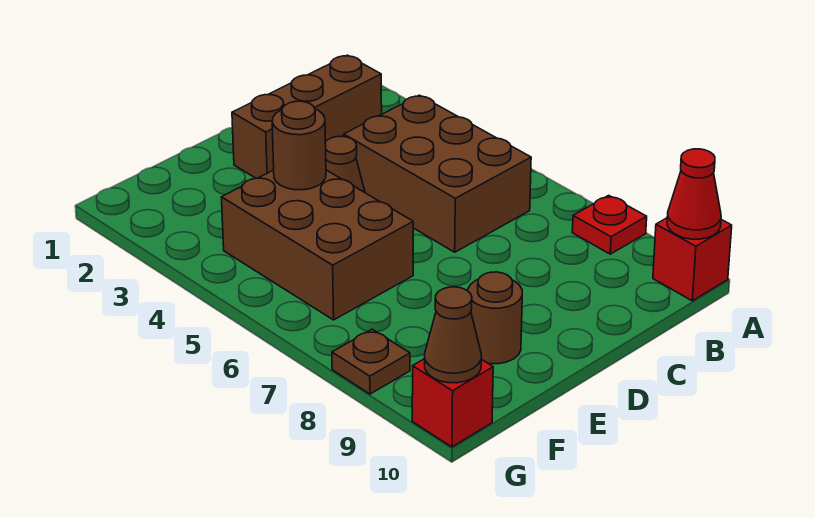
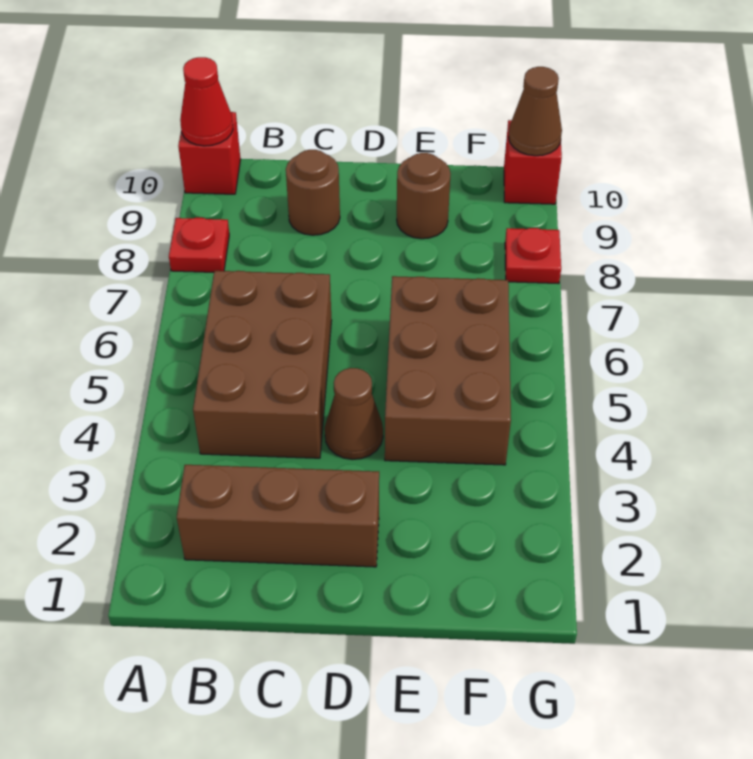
brown round brick E4 level 2 -> brown round brick C9 level 1
brown plate G8 level 1 -> red plate G8 level 1

